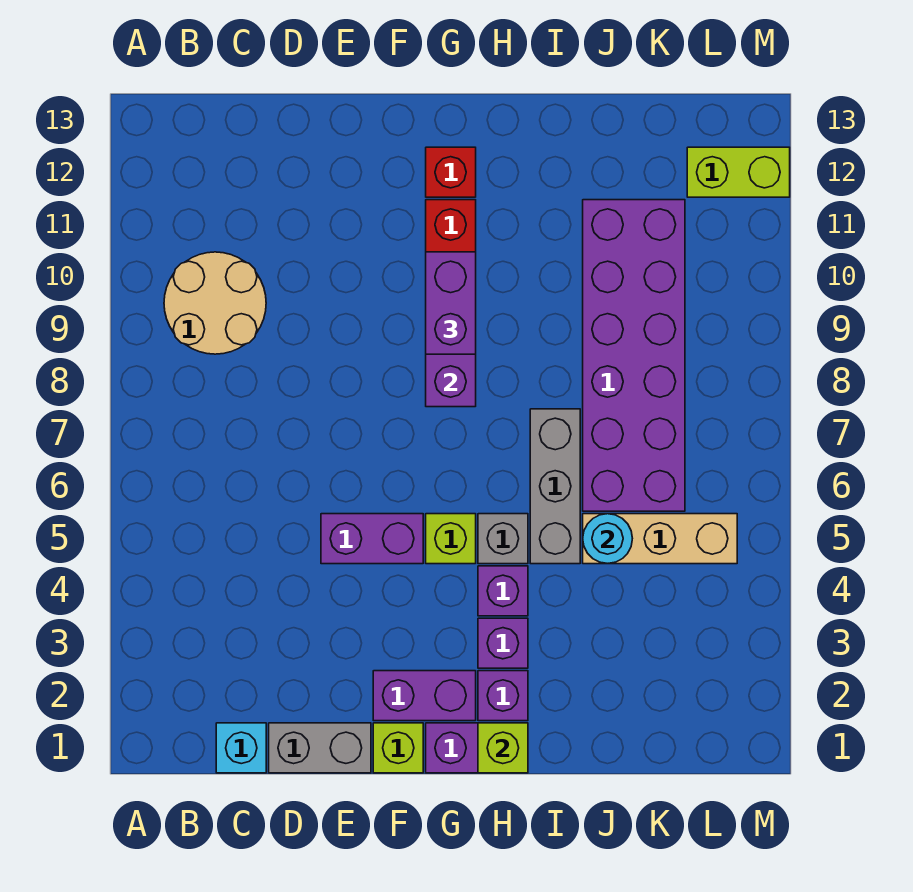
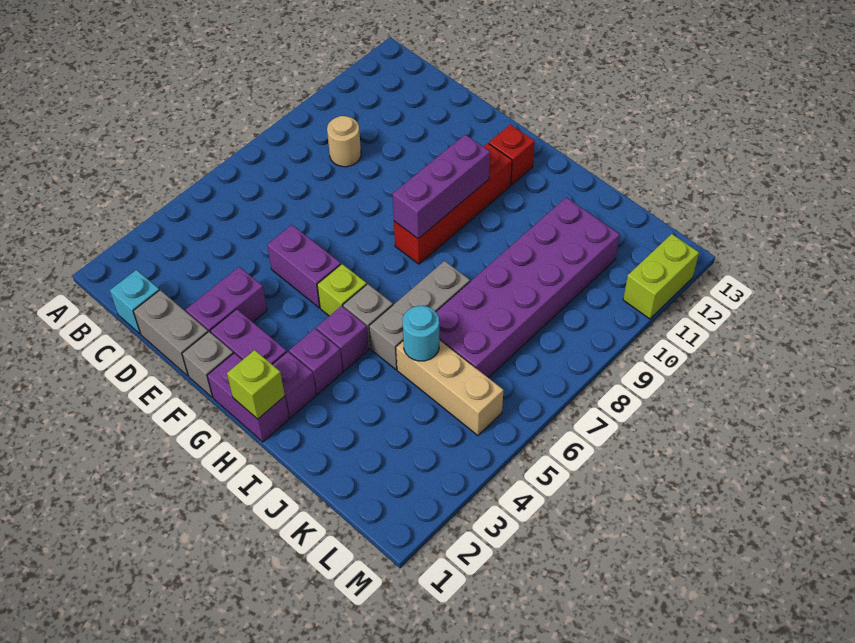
tan round brick B9:C10 level 1 -> tan round brick C9 level 1
lime brick F1 level 1 -> grey brick F1 level 1
purple brick G9:G10 level 3 -> purple brick E2:E3 level 1
lime brick L12:M12 level 1 -> lime brick M11:M12 level 1

